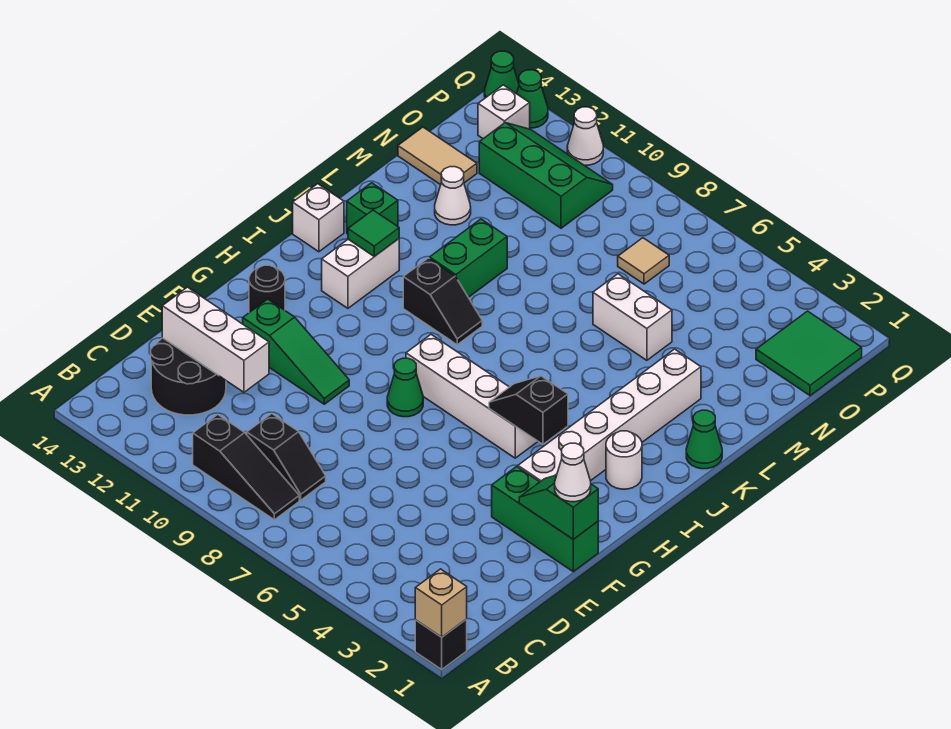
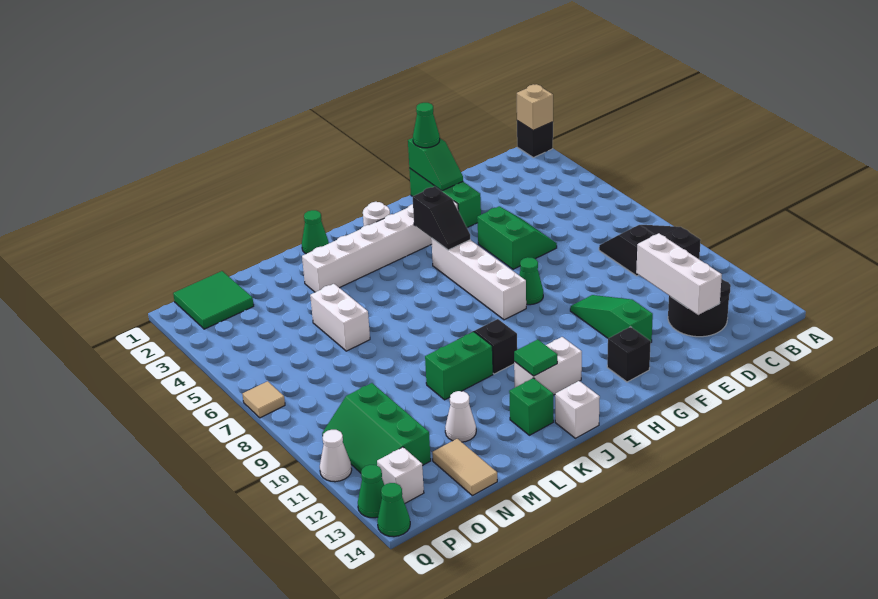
none -> green slope E5:F6 level 1 top F
white cone F1 level 3 -> green cone F1 level 3
black round brick G13 level 1 -> black brick G13 level 1
tan tile O7 level 1 -> tan tile Q7 level 1

